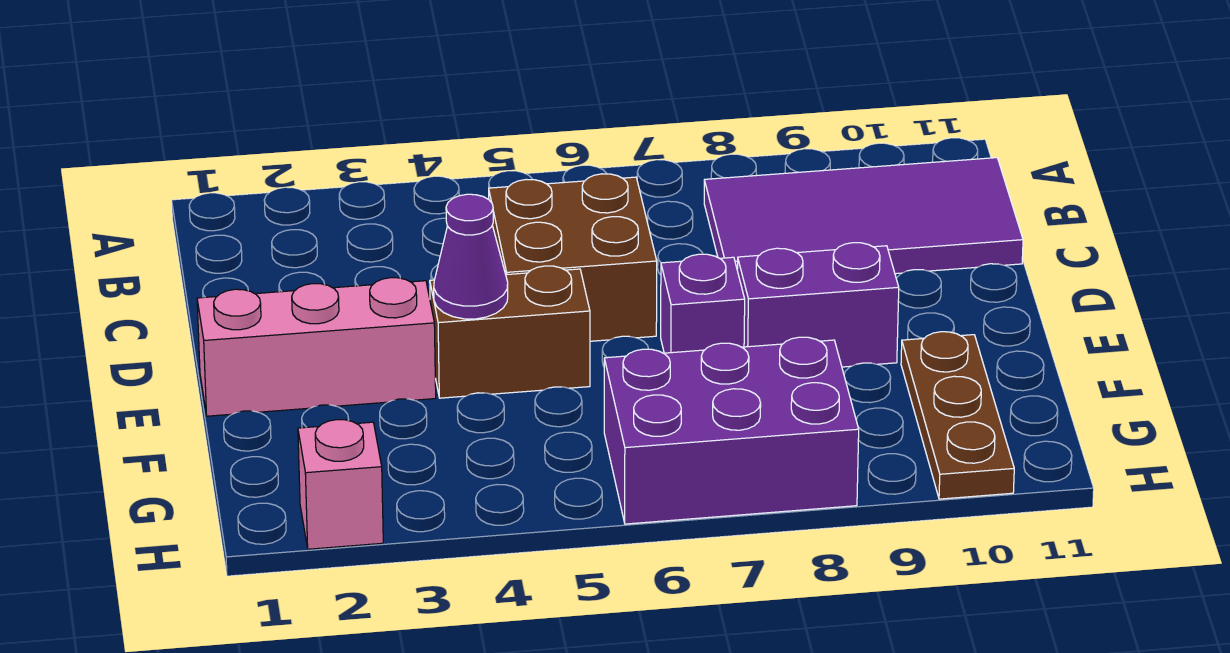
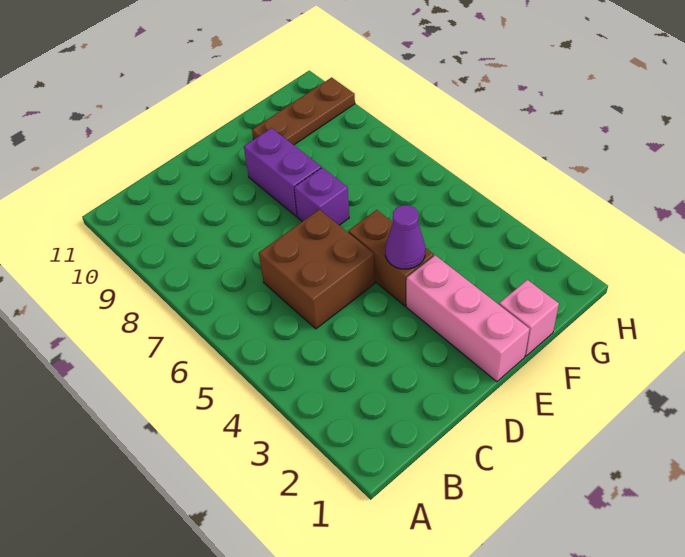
purple tile B8:C11 level 1 -> none
purple brick G6:H8 level 1 -> none
pink brick H2 level 1 -> pink brick F1 level 1

